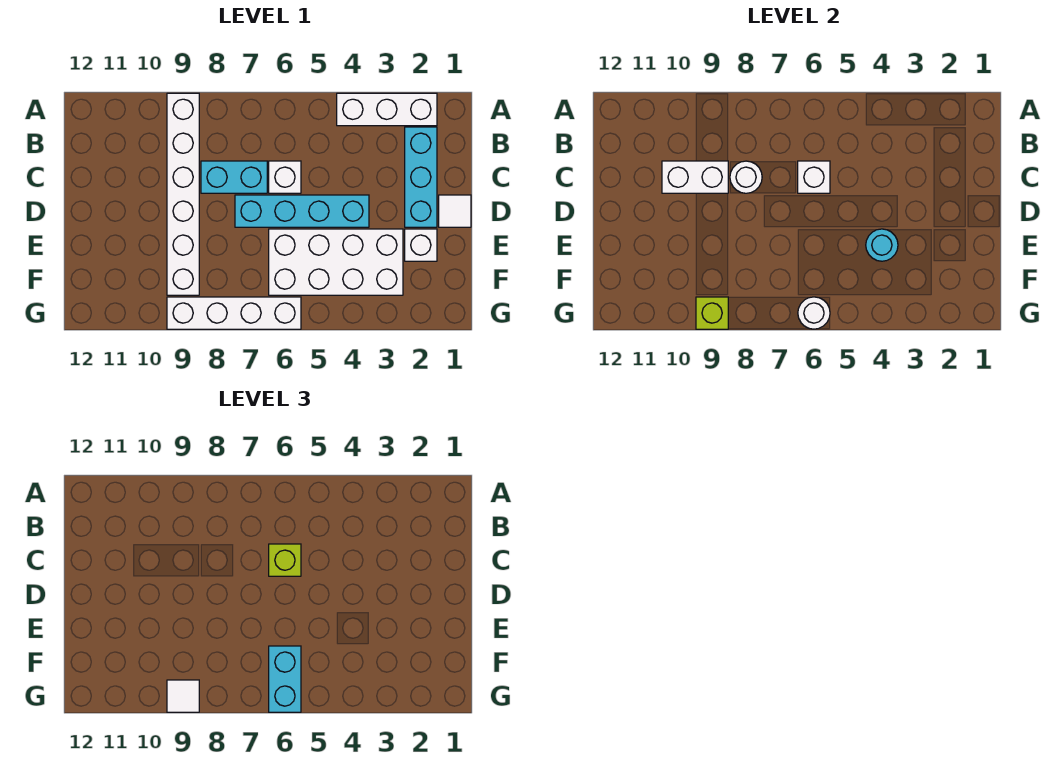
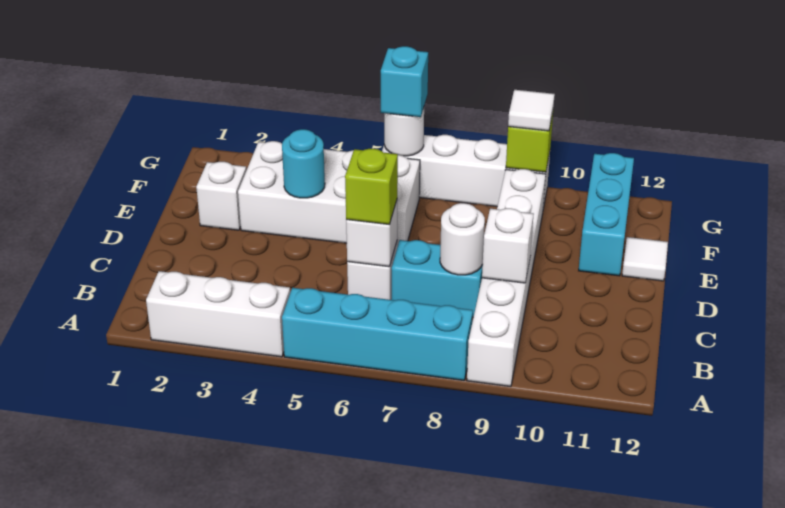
cyan brick B2:D2 level 1 -> cyan brick E11:G11 level 1
white brick C9:C10 level 2 -> white brick C9 level 2
white tile D1 level 1 -> white tile E12 level 1
cyan brick D4:D7 level 1 -> cyan brick A5:A8 level 1
cyan brick F6:G6 level 3 -> cyan brick G6 level 3

